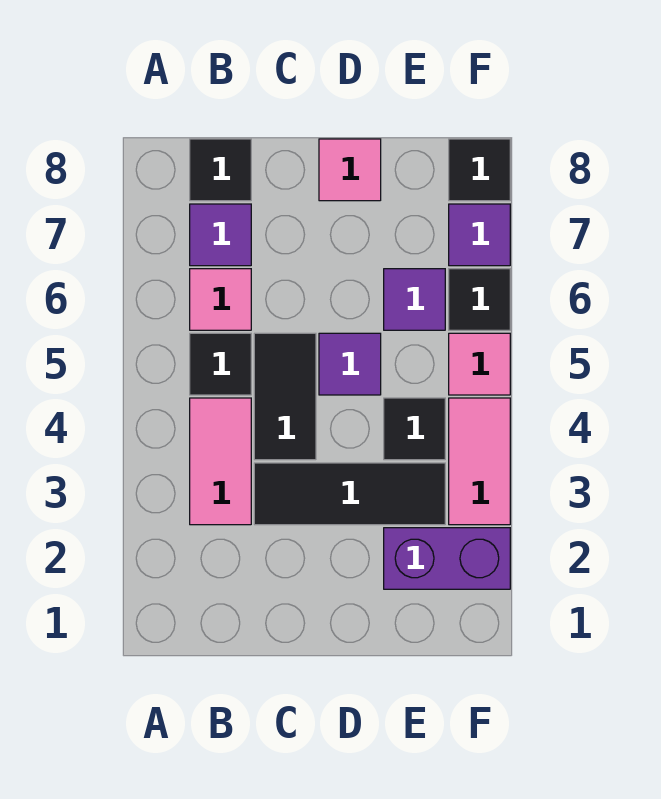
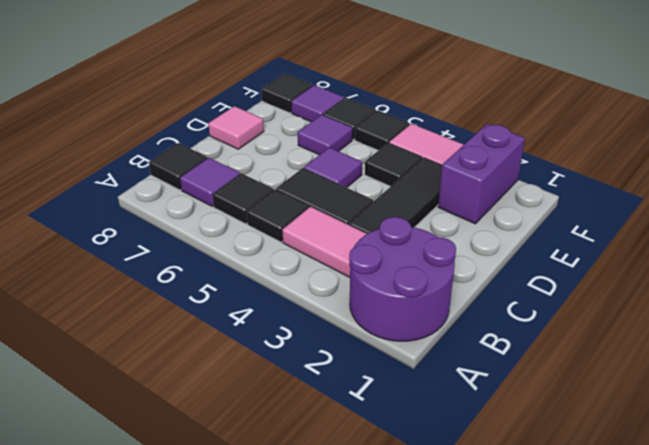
none -> purple round brick A1:B2 level 1
pink tile B6 level 1 -> black tile B6 level 1
pink tile F5 level 1 -> black tile F5 level 1

